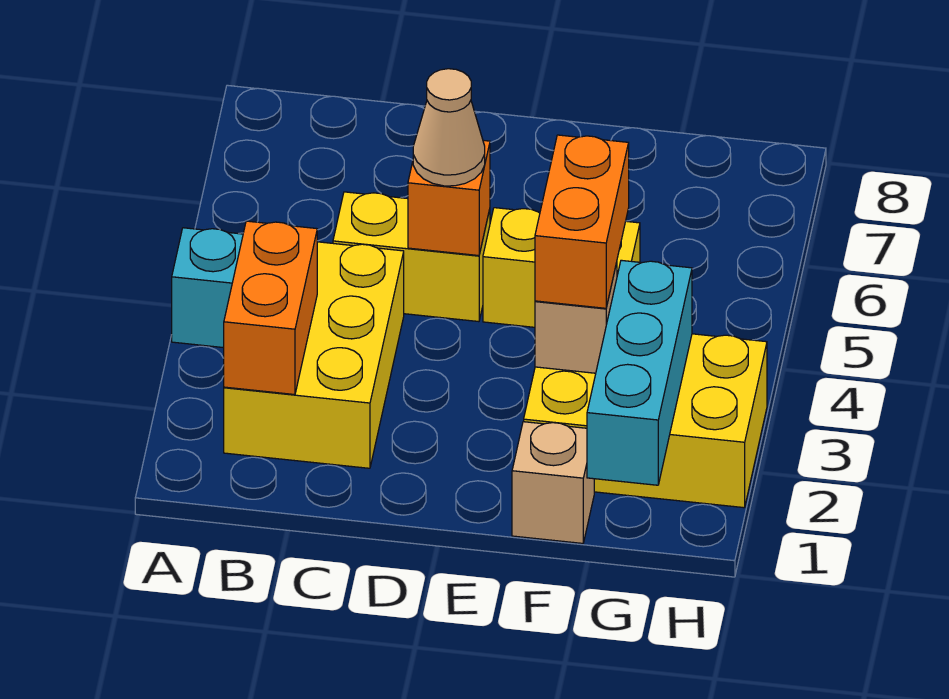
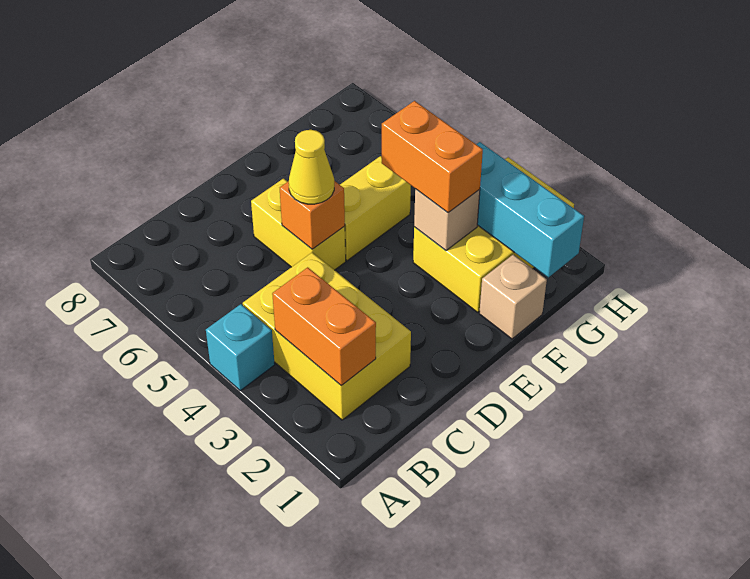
yellow brick C5:D5 level 1 -> yellow brick D5:D6 level 1
tan cone D5 level 3 -> yellow cone D5 level 3

